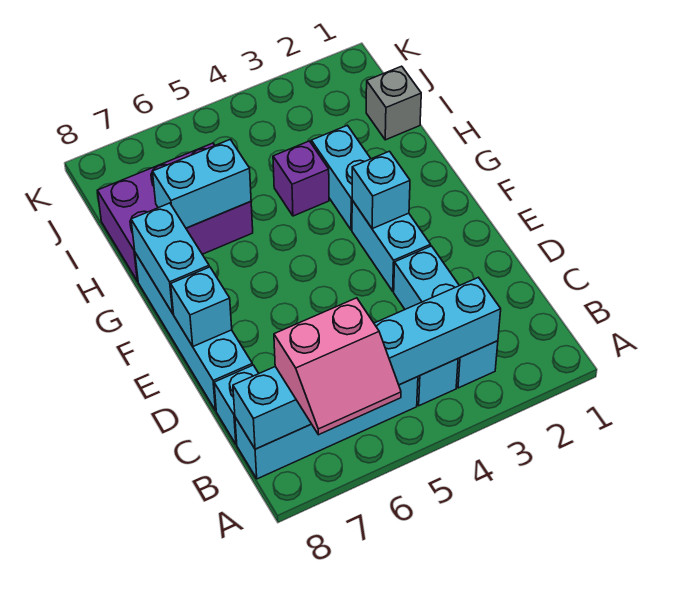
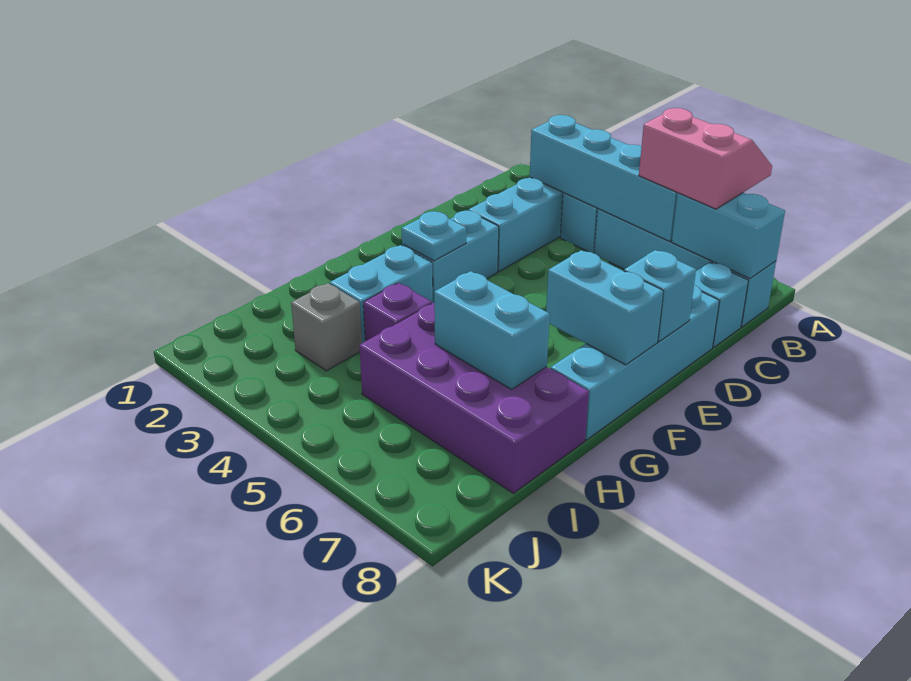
cyan brick F3 level 2 -> cyan plate F3 level 2
cyan brick F8:G8 level 2 -> cyan brick F7:F8 level 2
purple brick H6:I8 level 1 -> purple brick H5:I8 level 1
grey brick I1 level 1 -> grey brick I3 level 1

